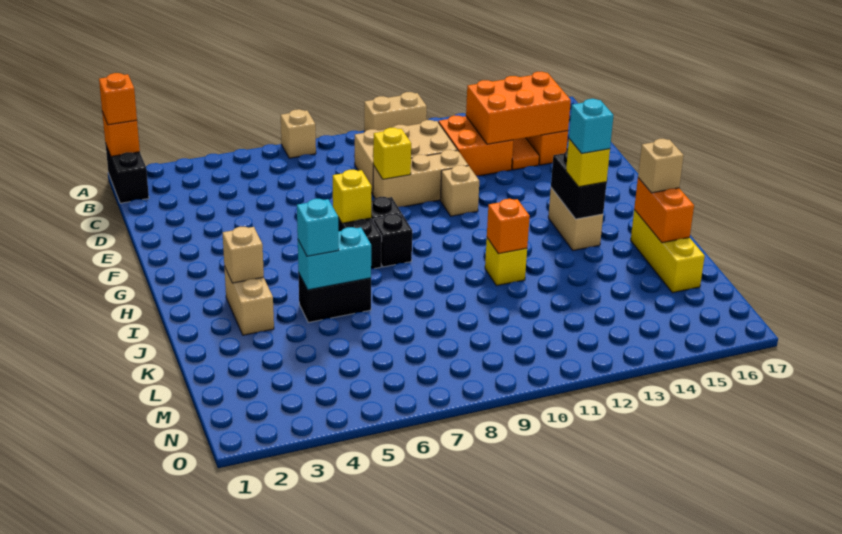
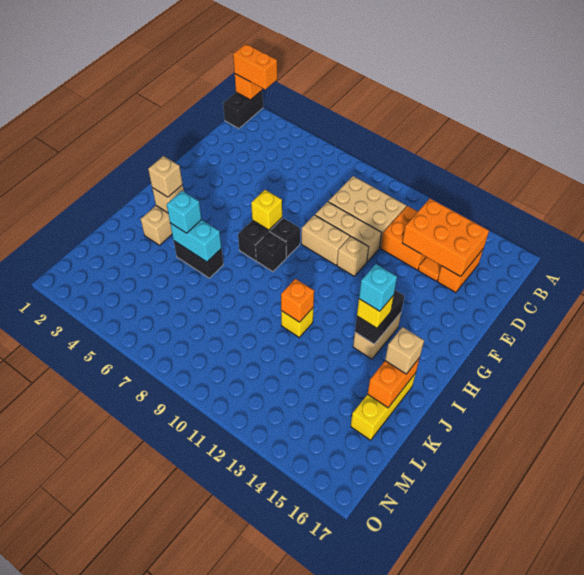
orange brick A1 level 3 -> orange brick A1:A2 level 3
tan brick A7 level 1 -> tan brick I3 level 3
tan brick A10:A11 level 1 -> tan brick F9:F10 level 1
yellow brick E9 level 2 -> none

